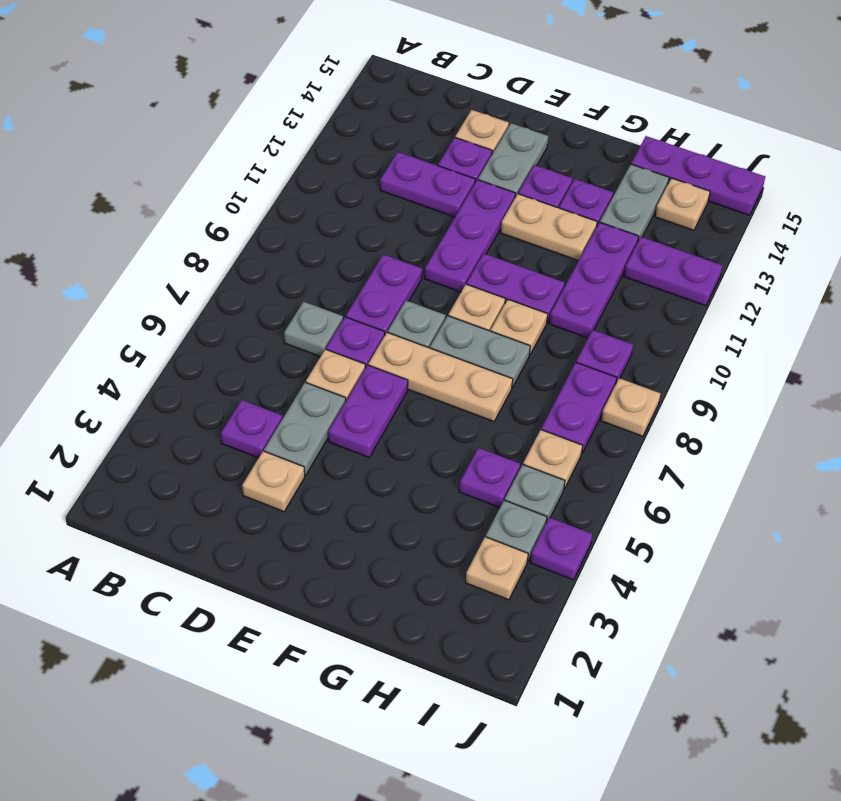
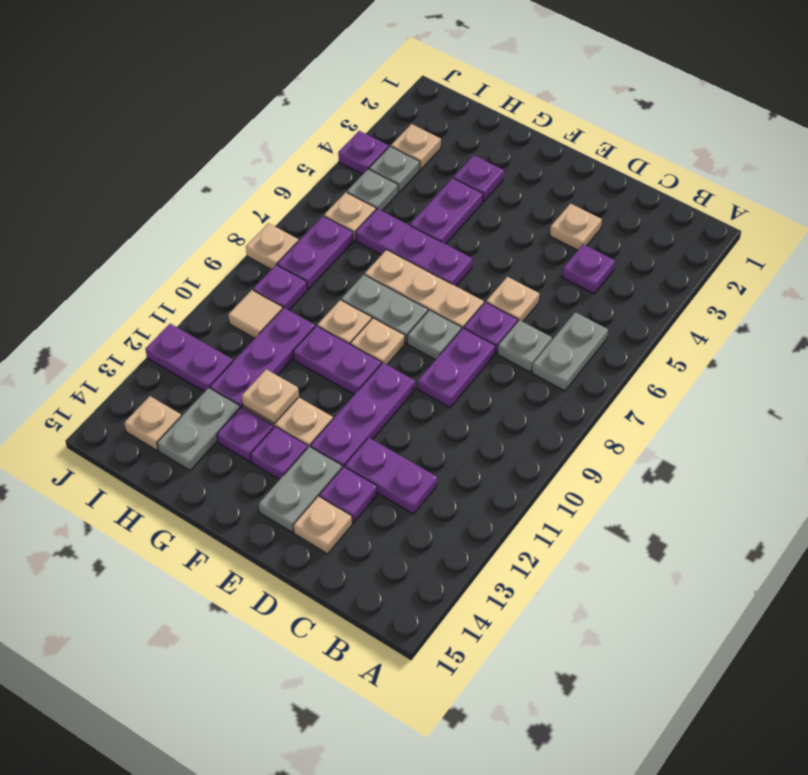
grey plate D4:D5 level 1 -> grey plate B6:B7 level 1
purple plate E5:E6 level 1 -> purple plate G4:G5 level 1
none -> tan plate G12 level 2
purple plate H5 level 1 -> purple plate G3 level 1
purple plate H15:J15 level 1 -> purple plate F6:H6 level 1
none -> tan tile I10 level 1

